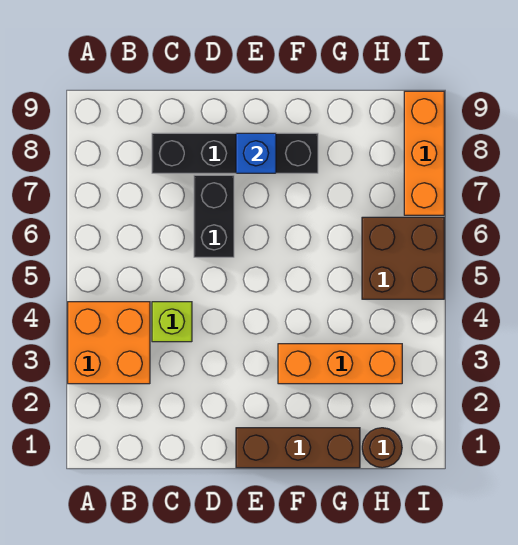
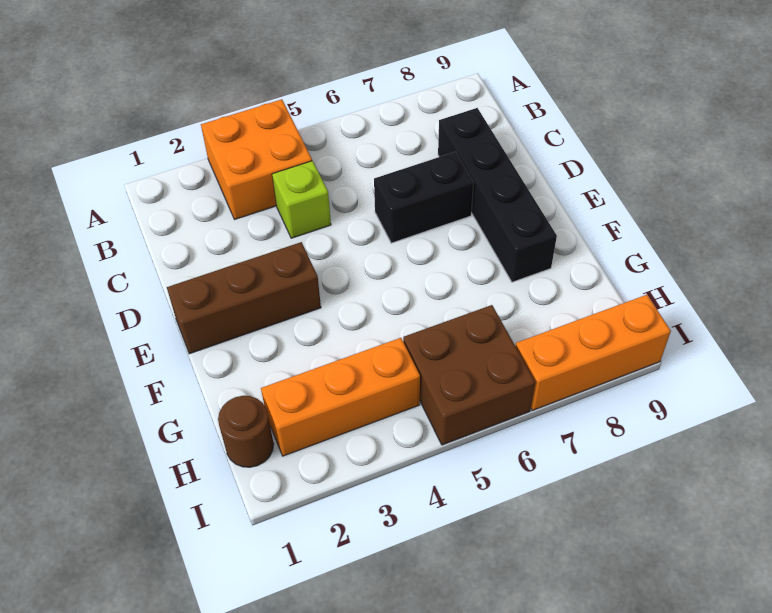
brown brick E1:G1 level 1 -> brown brick E1:E3 level 1
blue brick E8 level 2 -> none
orange brick F3:H3 level 1 -> orange brick H2:H4 level 1

